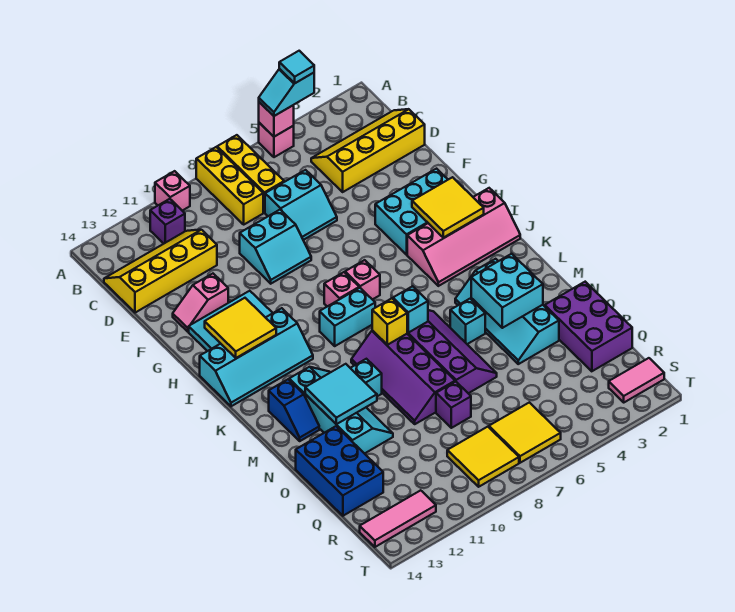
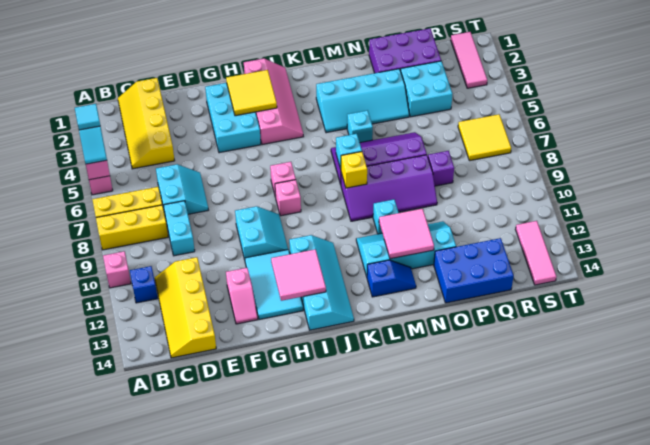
purple brick B11 level 1 -> blue brick B11 level 1
cyan slope E8:F9 level 1 top E -> cyan slope G9:H10 level 1 top G
yellow tile H12:I13 level 2 -> pink tile H12:I13 level 2
cyan brick J8:J9 level 1 -> cyan brick D8:D9 level 1
cyan brick M3:N4 level 2 -> cyan brick P3:Q4 level 1
cyan tile M11:N12 level 2 -> pink tile M11:N12 level 2
yellow tile R8:S9 level 1 -> none
pink tile S1:S2 level 1 -> pink tile S1:S3 level 1

